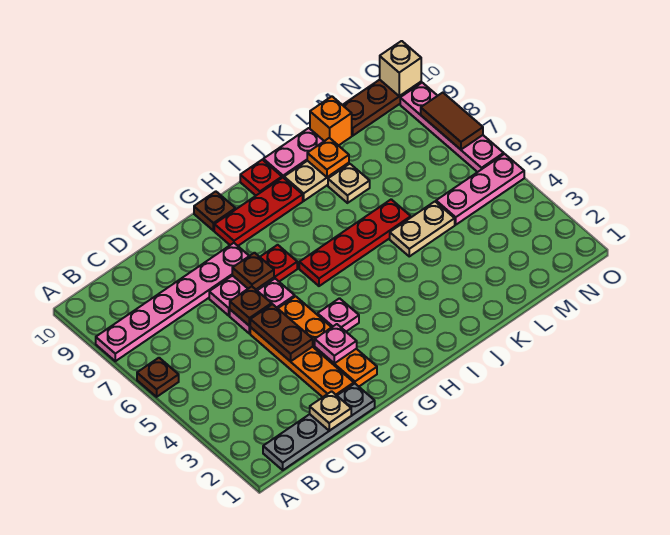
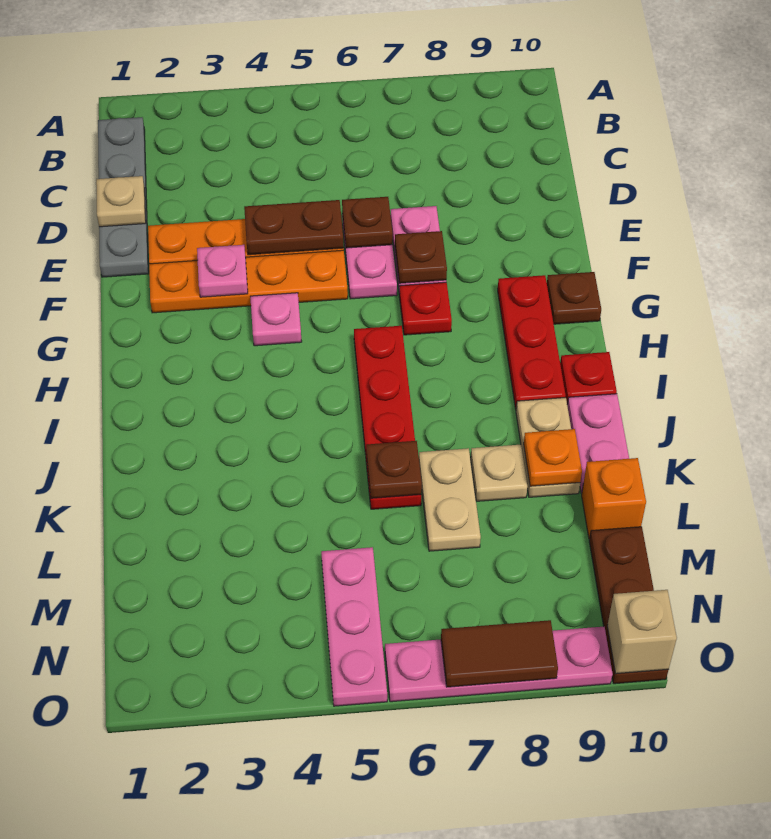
brown plate A6 level 1 -> brown plate K6 level 2
pink plate A8:F8 level 1 -> none
tan plate K5:L5 level 1 -> tan plate K7:L7 level 1

